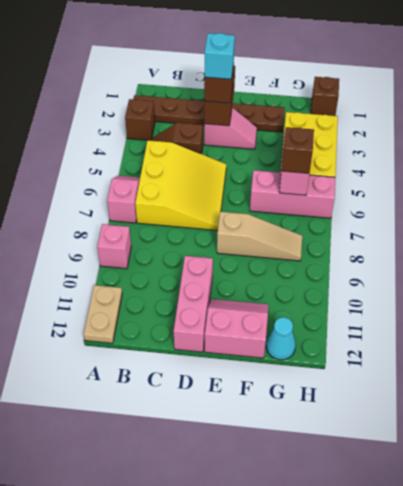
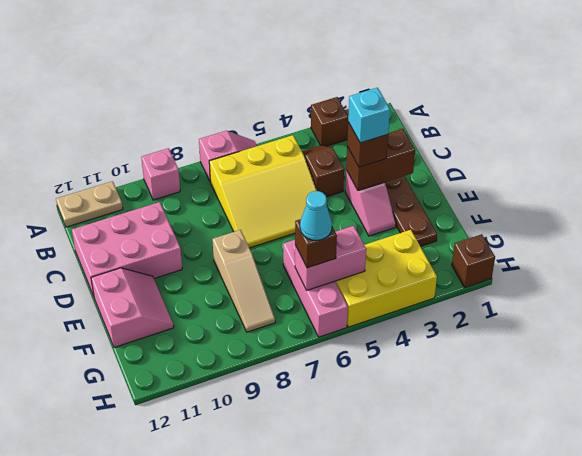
pink brick D10:D12 level 1 -> pink brick C10:D12 level 1
cyan cone G12 level 1 -> cyan cone G6 level 4

